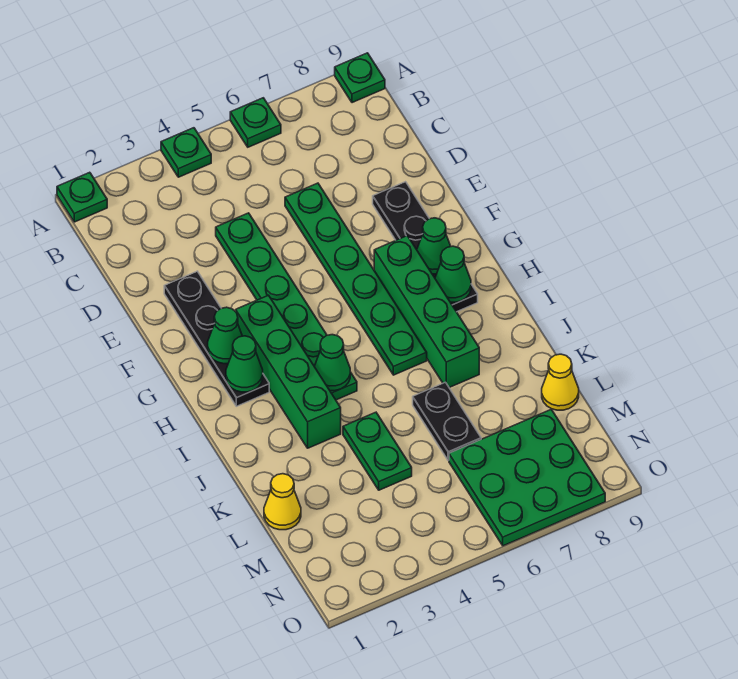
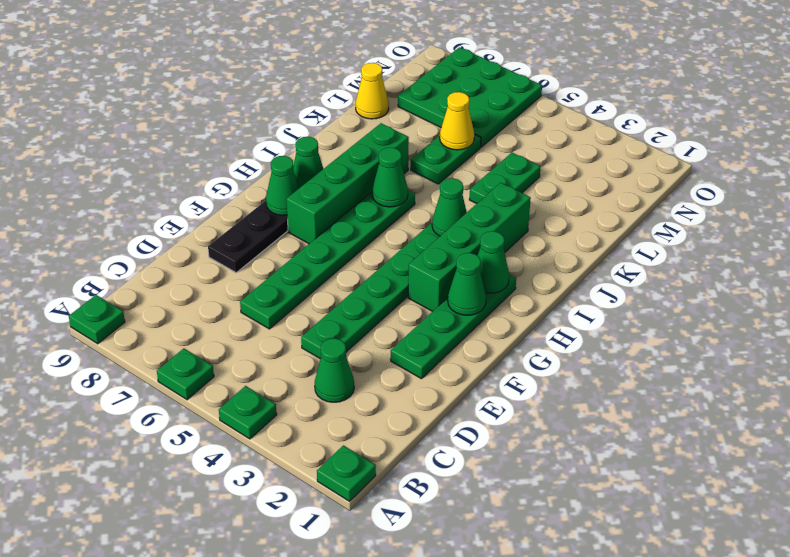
none -> green cone C3 level 1
black plate E2:H2 level 1 -> green plate E2:H2 level 1
none -> green cone I6 level 2
black plate K6:L6 level 1 -> green plate K6:L6 level 1
yellow cone L1 level 1 -> yellow cone L6 level 2

